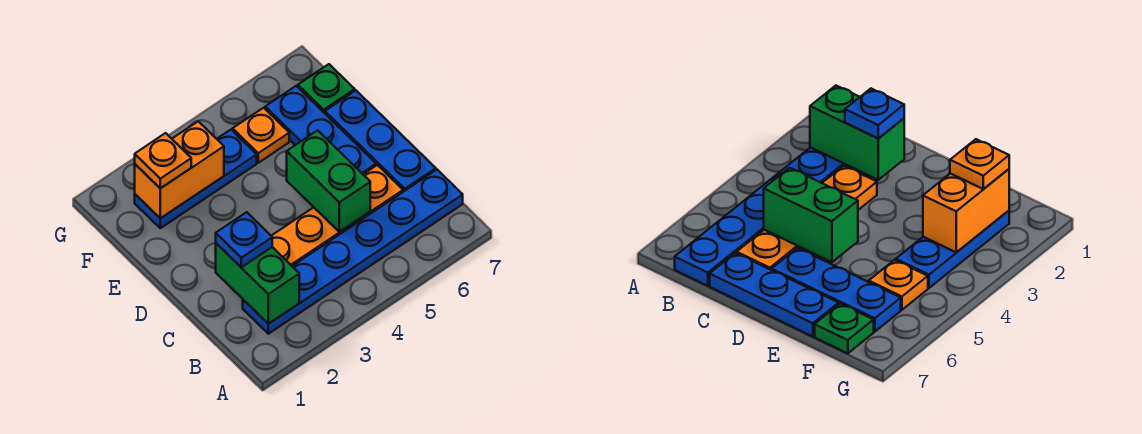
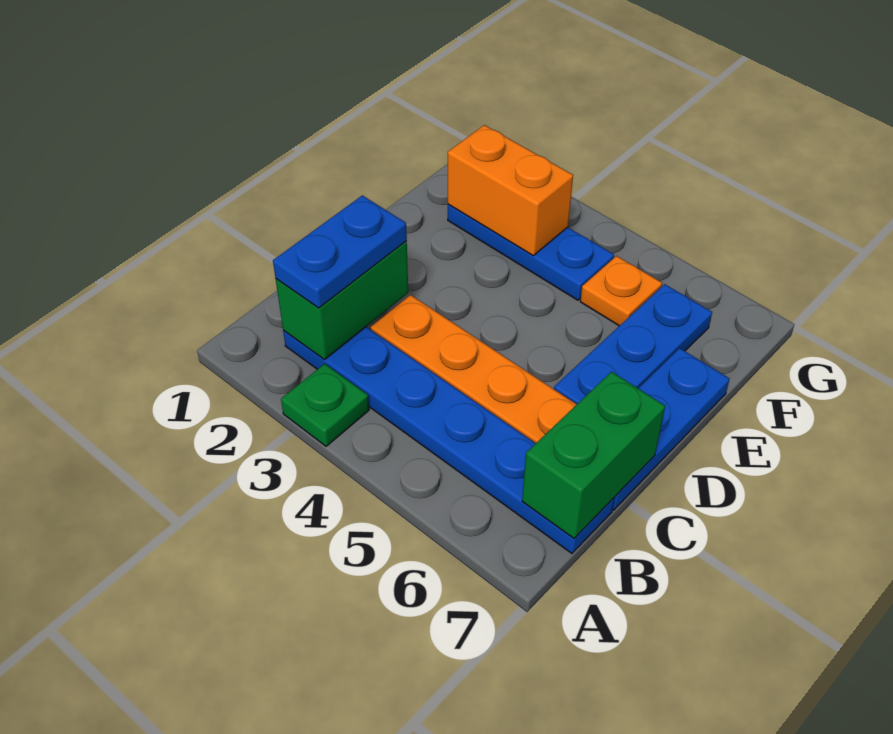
blue plate C2 level 3 -> blue plate B2:C2 level 3
green brick C5:D5 level 2 -> green brick B7:C7 level 2
orange plate F2 level 3 -> none
green plate F7 level 1 -> green plate A3 level 1

